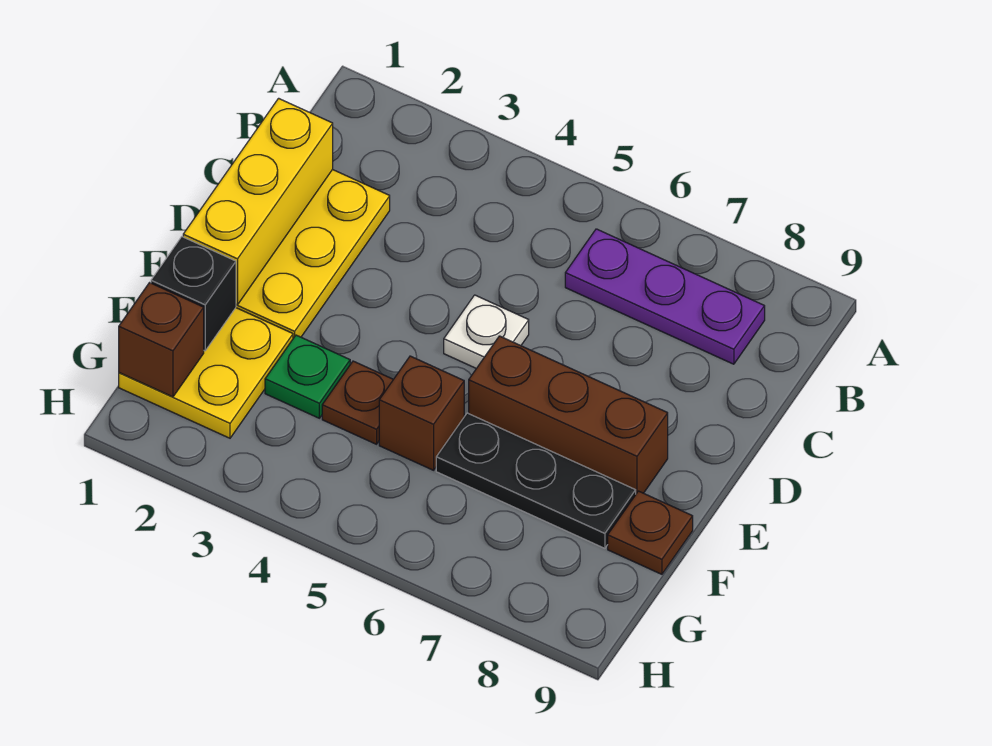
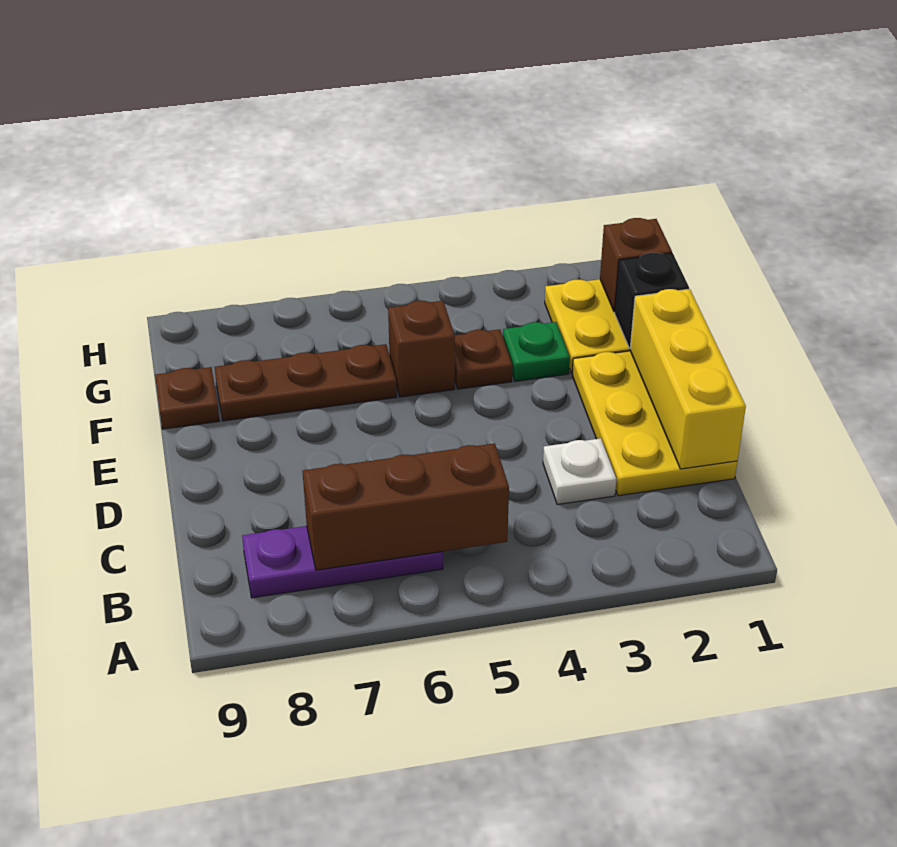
white plate D5 level 1 -> white plate C3 level 1
brown brick E6:E8 level 1 -> brown brick B5:B7 level 2
black plate F6:F8 level 1 -> brown plate F6:F8 level 1

